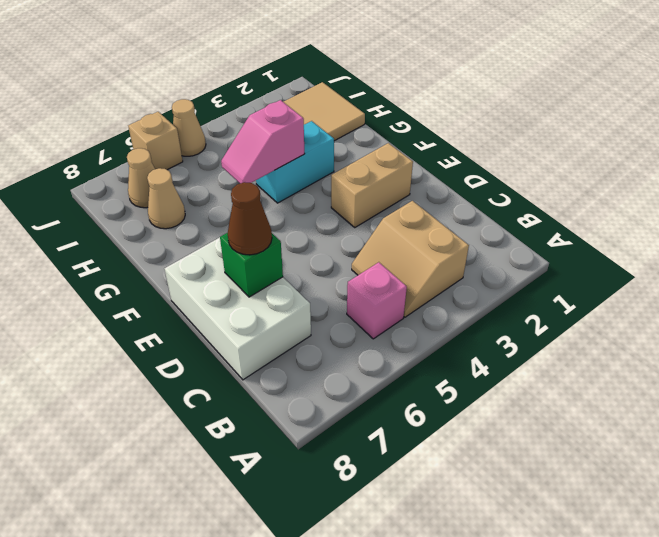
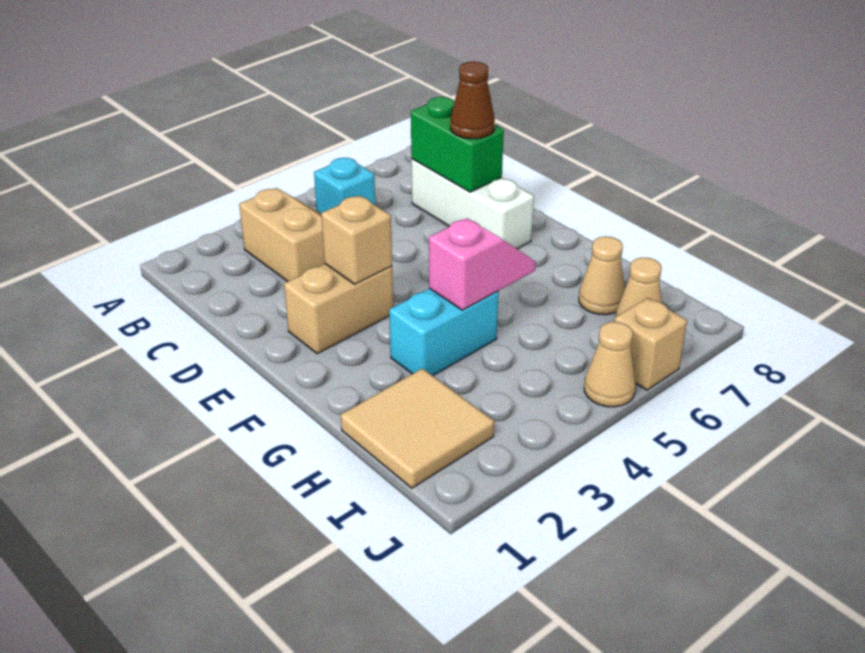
pink brick B5 level 1 -> cyan brick B5 level 1
white brick C7:E8 level 1 -> white brick C7:E7 level 1
green brick D7 level 2 -> green brick C7:D7 level 2
none -> tan brick E3 level 2

